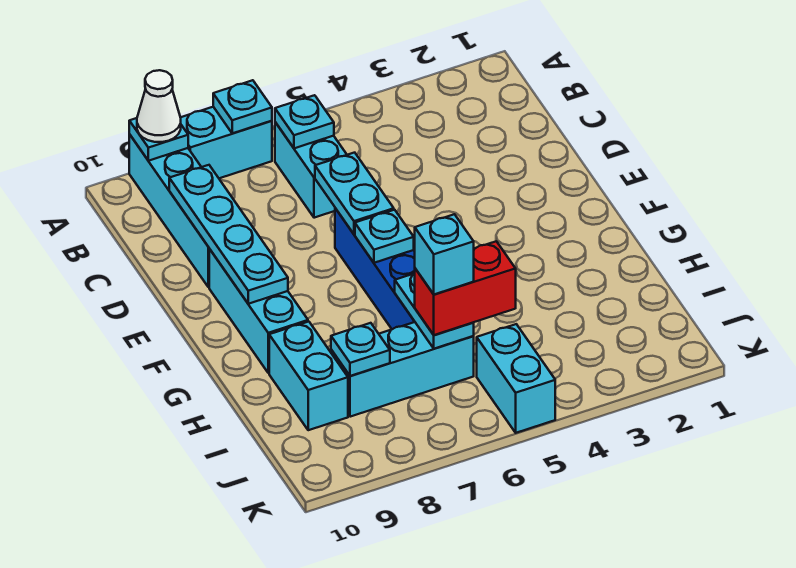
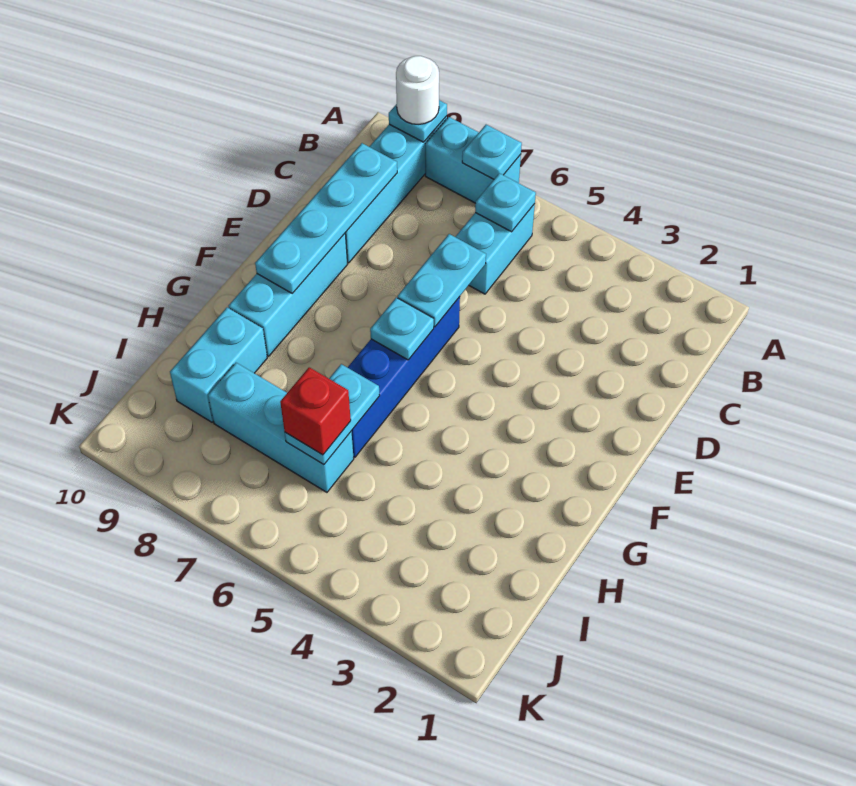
white cone A9 level 3 -> white round brick A9 level 3
red brick I5:I6 level 3 -> red brick I6 level 3
cyan brick I6 level 4 -> none
cyan plate I8 level 2 -> none
cyan brick J5:K5 level 1 -> none

